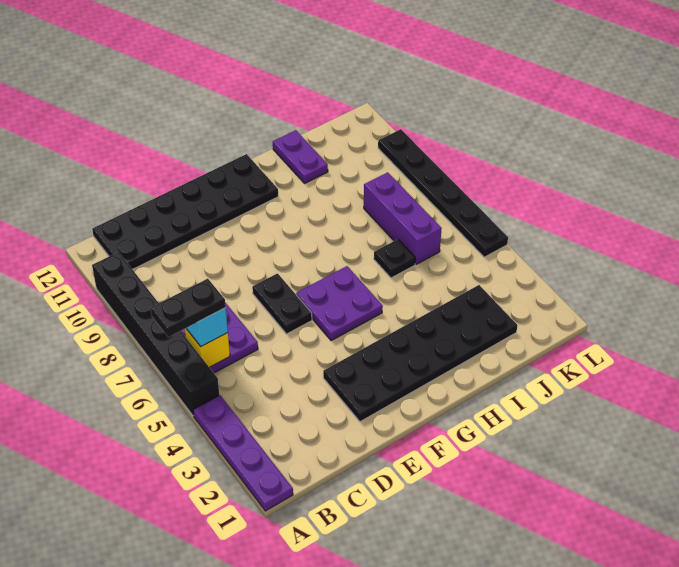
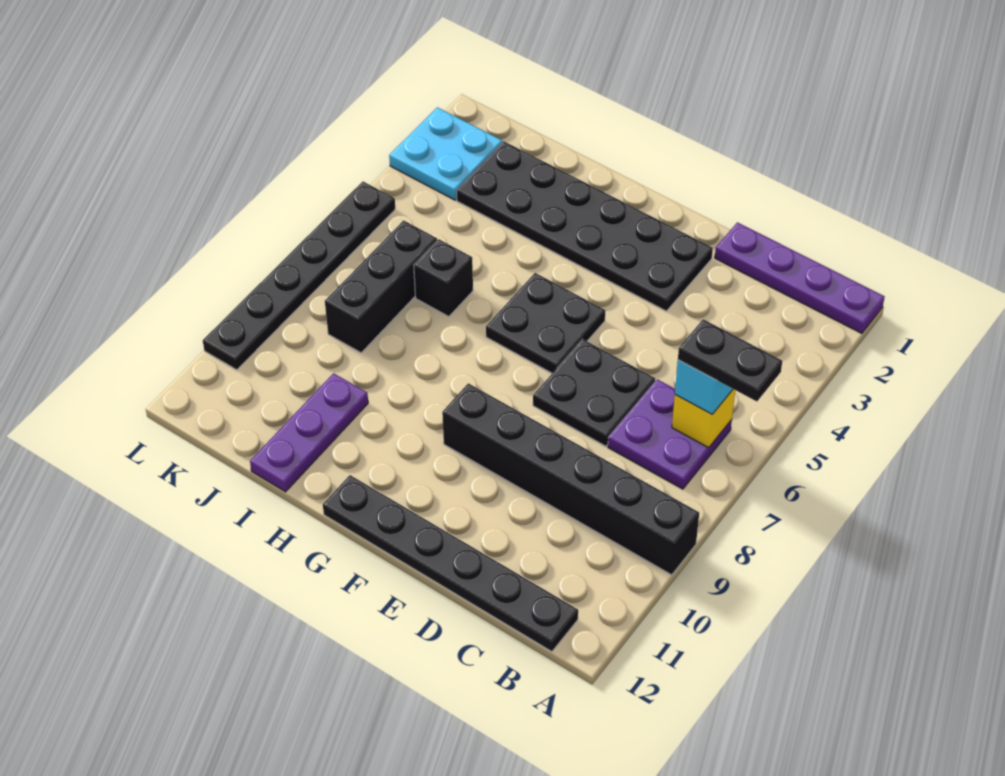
purple plate A1:A4 level 1 -> purple plate A1:D1 level 1
black brick A5:A10 level 1 -> black brick A9:F9 level 1
black plate B11:G12 level 1 -> black plate B12:G12 level 1
black plate E6:E7 level 1 -> black plate D6:E7 level 1
purple plate F5:G6 level 1 -> black plate F5:G6 level 1
black plate I6 level 1 -> black brick I6 level 1
purple plate I11:I12 level 1 -> purple plate I10:I12 level 1
purple brick J6:J8 level 1 -> black brick J6:J8 level 1
none -> cyan plate K2:L3 level 1

